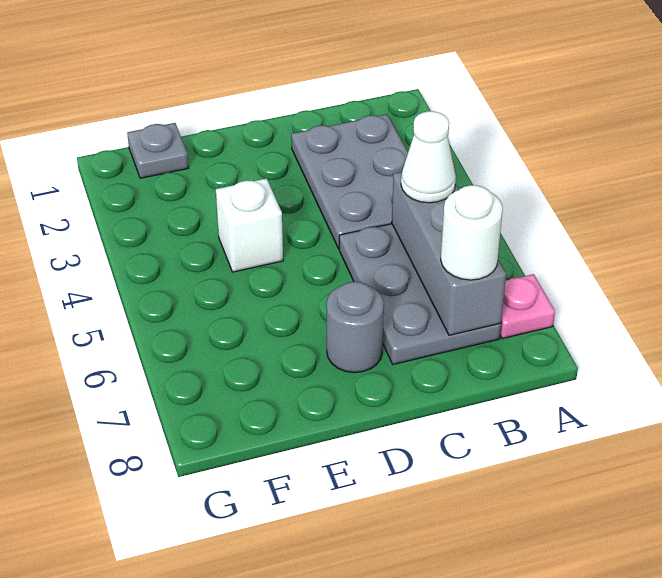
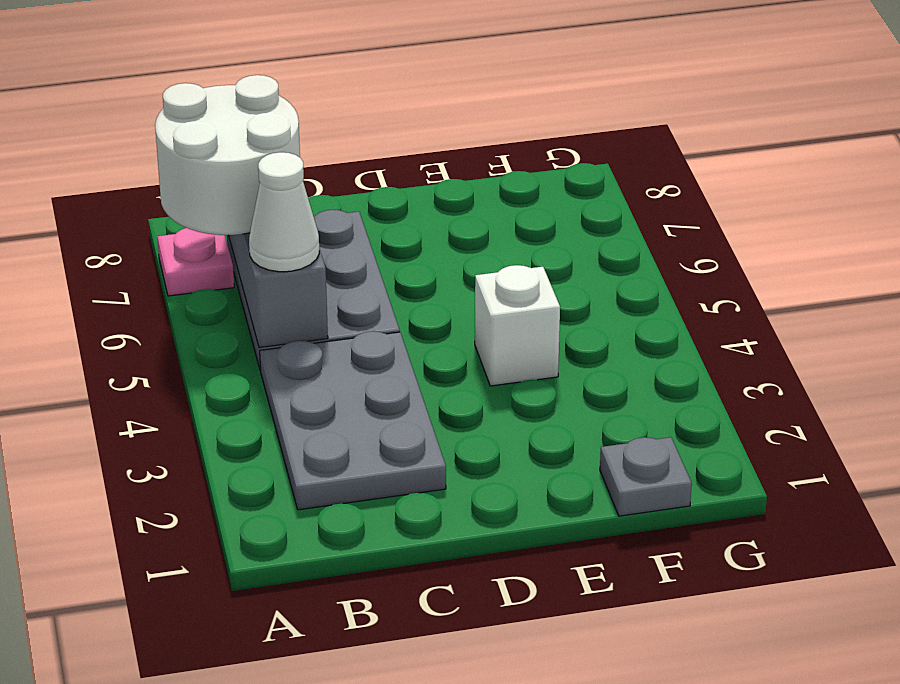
white round brick B7 level 3 -> white round brick A6:B7 level 3
grey round brick D7 level 1 -> none

